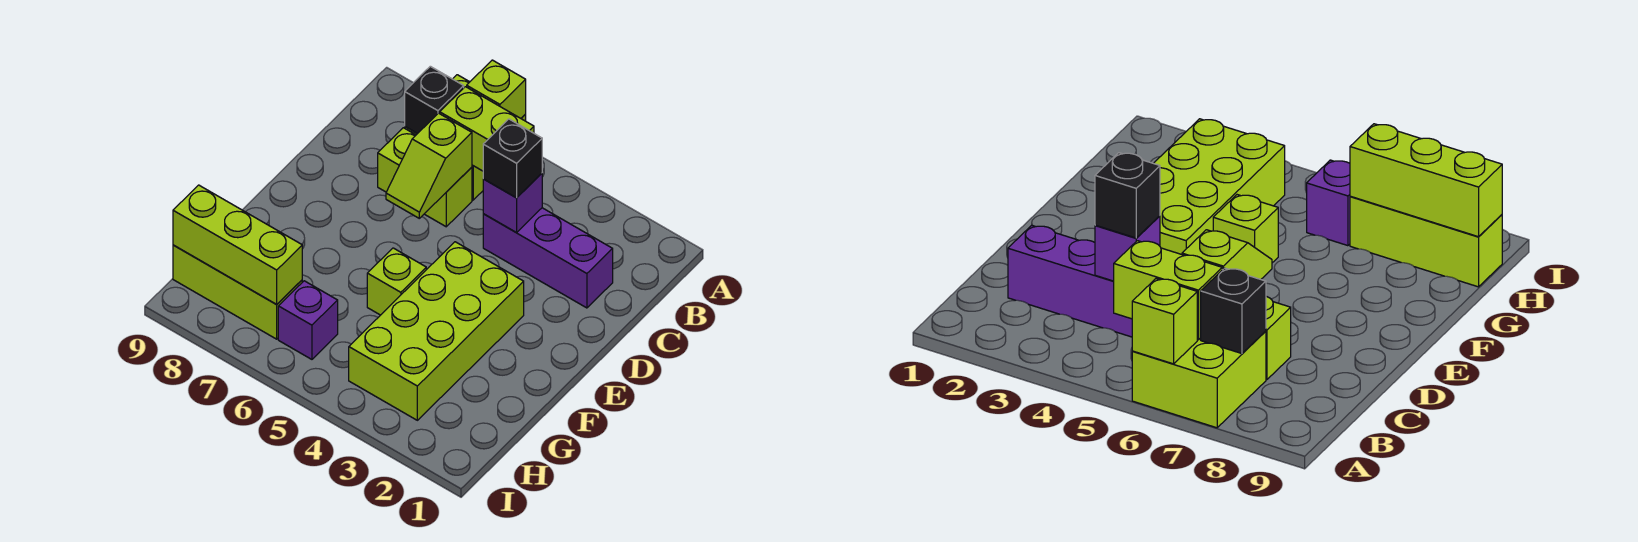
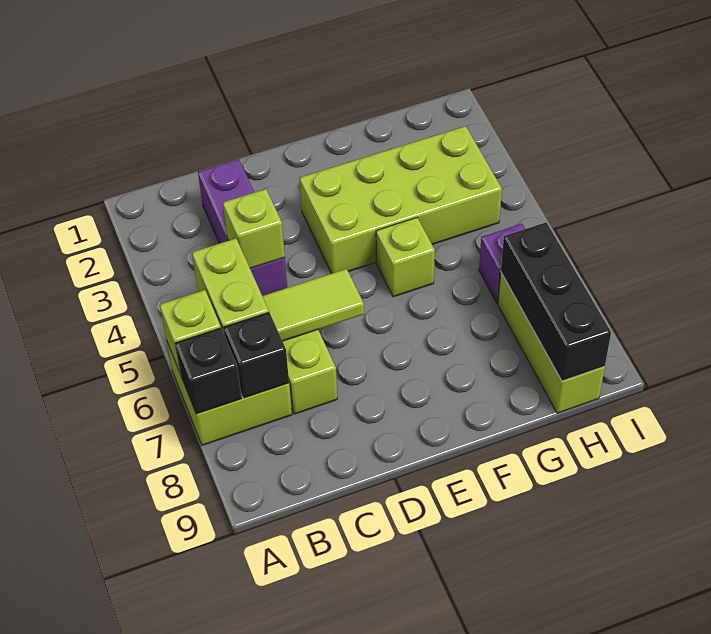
purple brick C4 level 2 -> lime brick C4 level 2
black brick C4 level 3 -> black brick A7 level 2
lime slope C6:D6 level 2 top C -> lime tile C6:D6 level 2
lime brick H7:H9 level 2 -> black brick H7:H9 level 2

